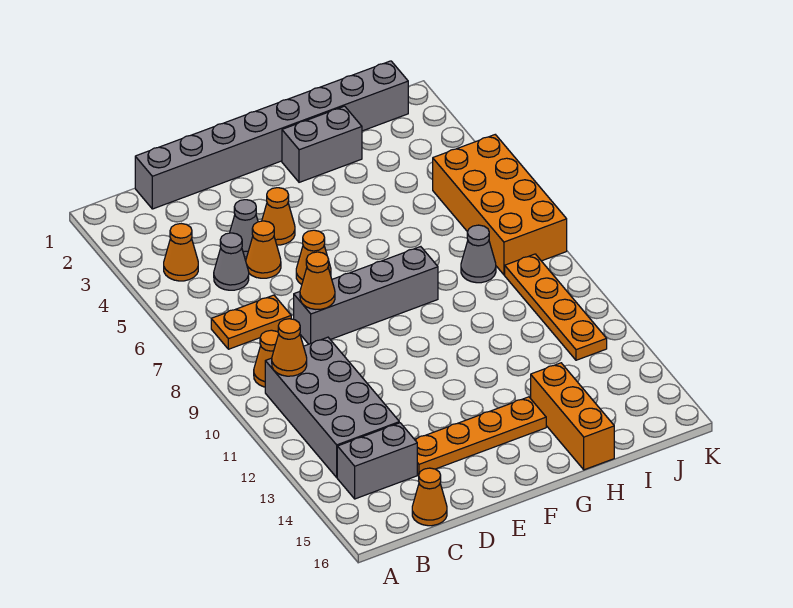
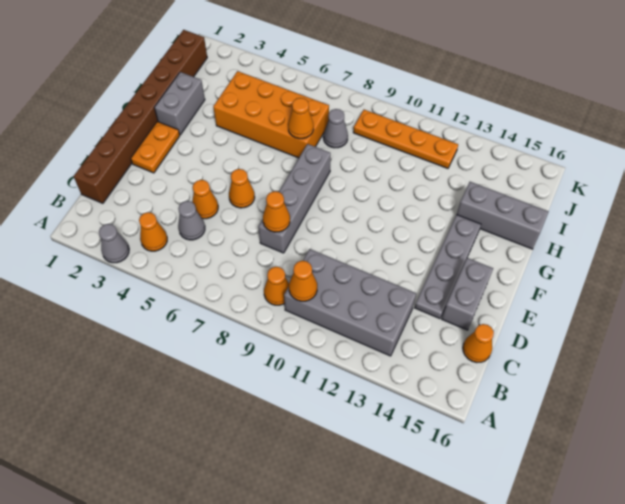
orange plate B7:C7 level 1 -> orange plate E2:F2 level 1
grey brick B14:C14 level 1 -> grey brick D15:E15 level 1
grey brick C1:J1 level 1 -> brown brick C1:J1 level 1
grey cone D4 level 1 -> grey cone A3 level 1
orange plate D14:G14 level 1 -> grey plate D14:G14 level 1
orange cone E4 level 1 -> orange cone H7 level 2
orange brick H14:H16 level 1 -> grey brick H14:H16 level 1
orange brick J5:K8 level 1 -> orange brick H4:I7 level 1

